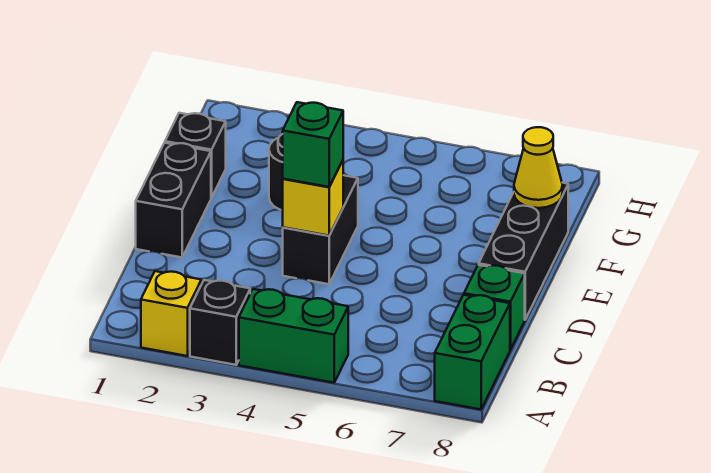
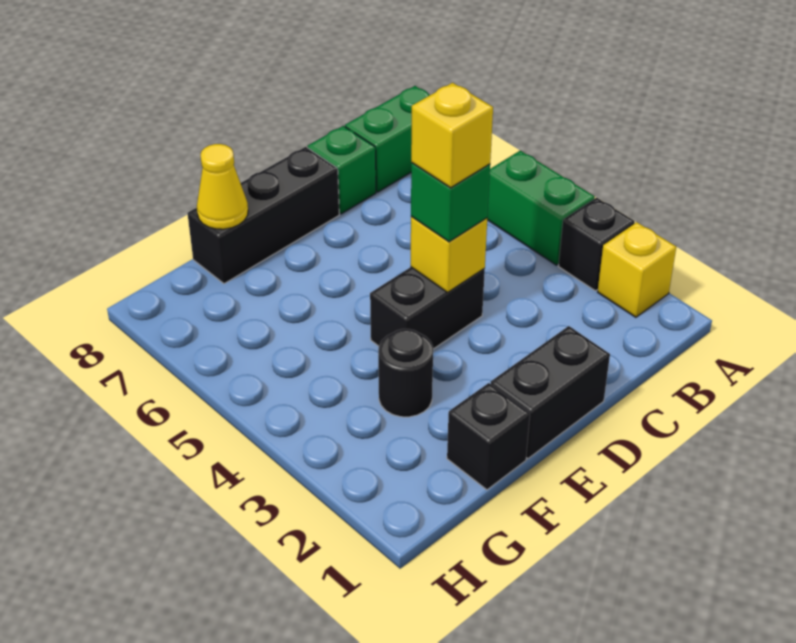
none -> yellow brick D4 level 4

